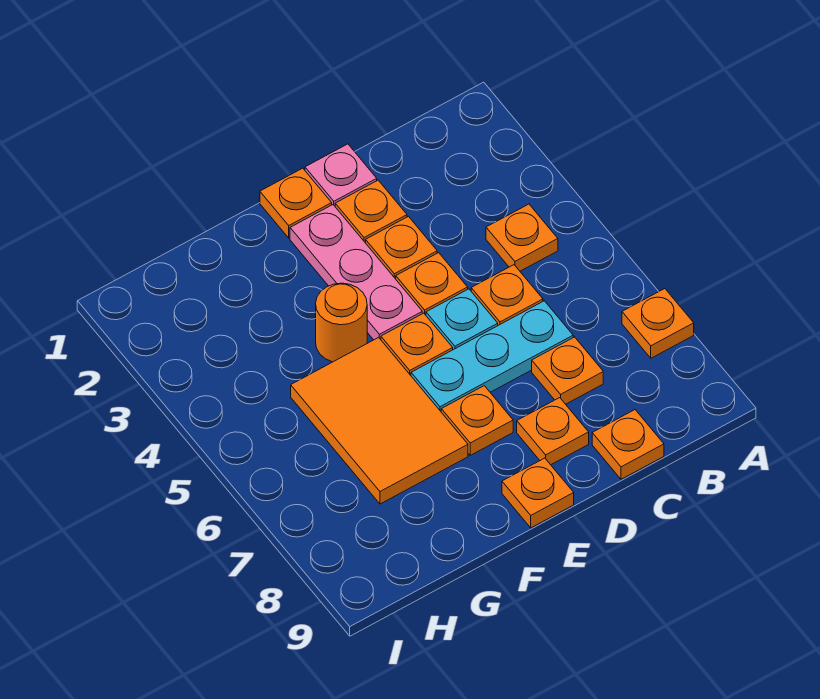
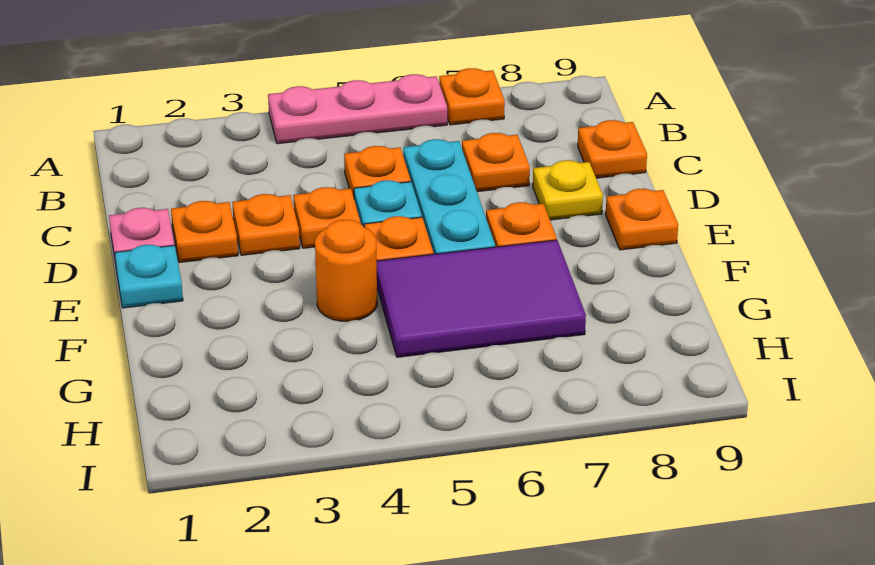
orange plate B4 level 1 -> none
orange plate D8 level 1 -> yellow plate D8 level 1
orange plate E1 level 1 -> cyan plate E1 level 1
pink plate E2:E4 level 1 -> pink plate A4:A6 level 1
orange tile F5:G7 level 1 -> purple tile F5:G7 level 1

